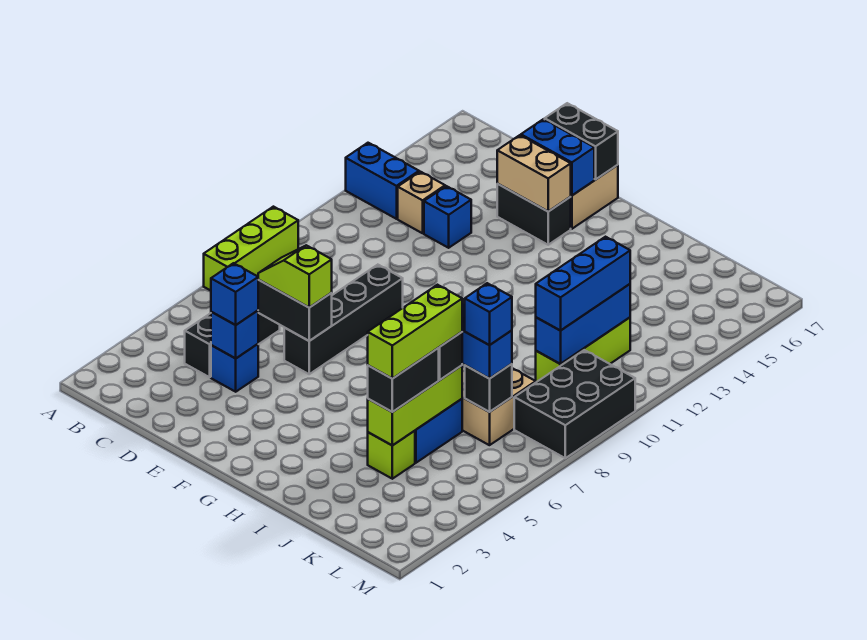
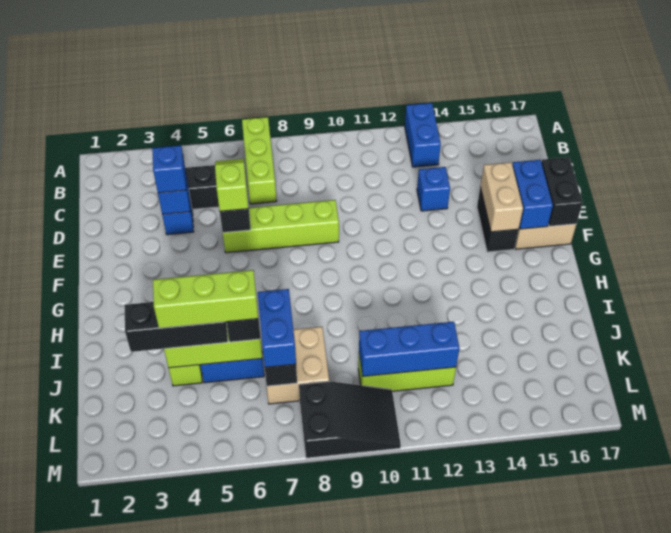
lime brick A7:A9 level 1 -> lime brick A7:C7 level 1
tan brick C13 level 1 -> none
black brick E6:E9 level 1 -> lime brick E6:E9 level 1
black brick J4:J5 level 3 -> black brick J3:J5 level 3
blue brick K7 level 4 -> none
blue brick K10:K12 level 3 -> none
black brick L8:M10 level 1 -> black slope L8:M10 level 1 top 8

